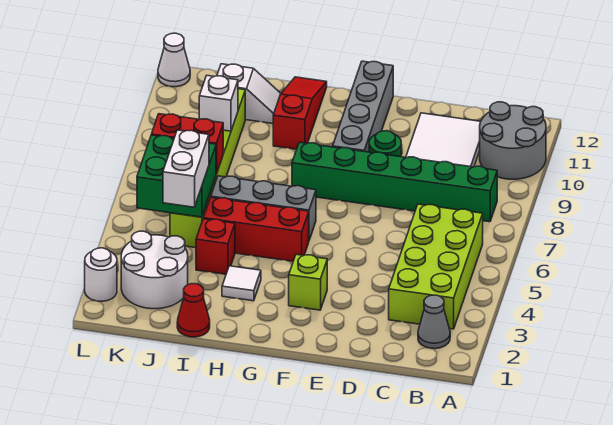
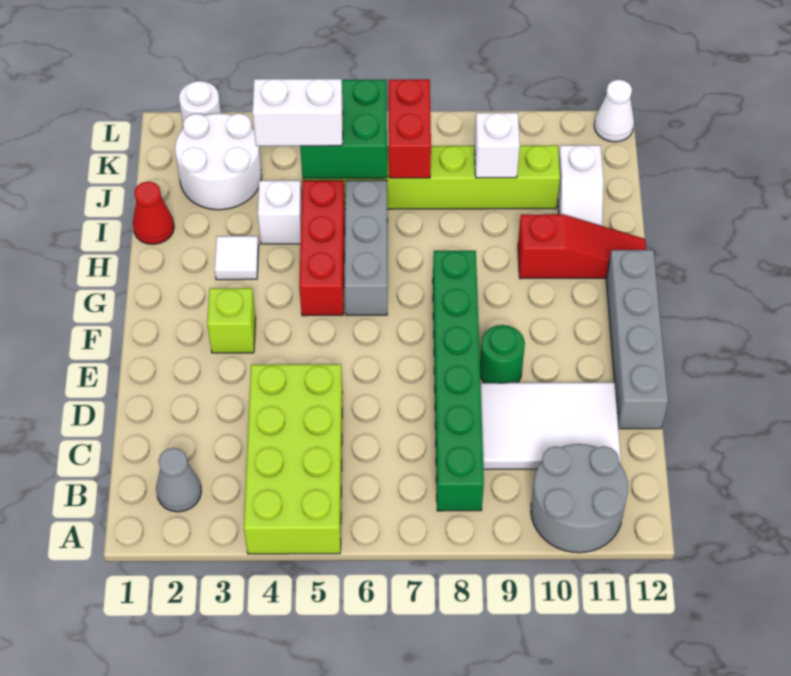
lime brick B3:C6 level 1 -> lime brick A4:D5 level 1
grey brick F9:F12 level 1 -> grey brick D12:G12 level 1
red brick I4 level 1 -> white brick I4 level 1

